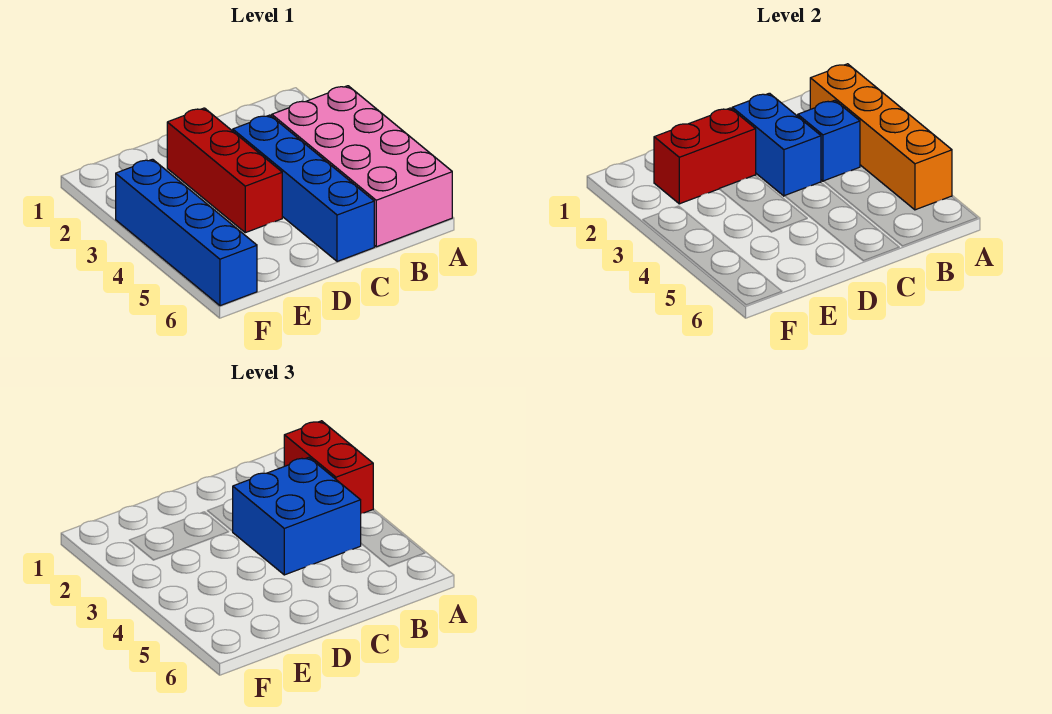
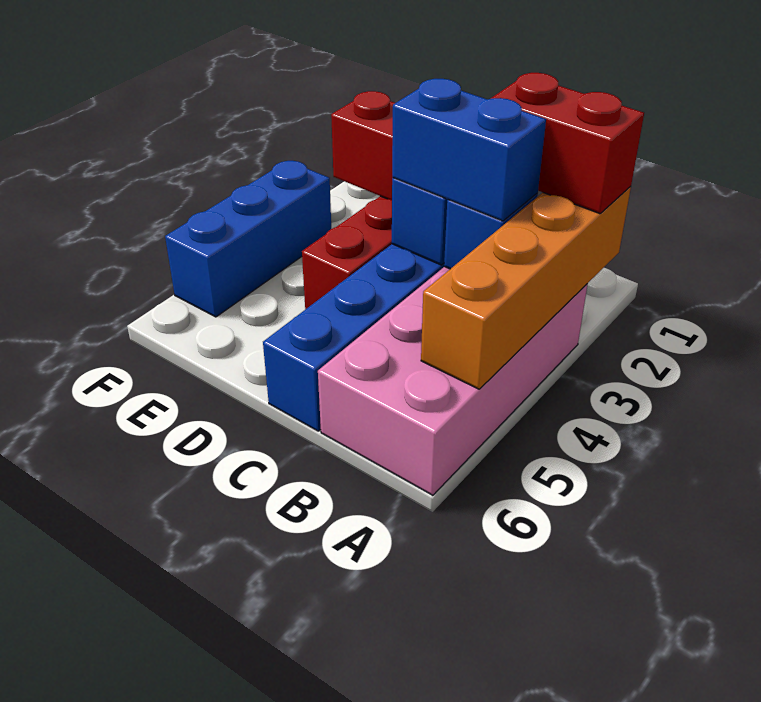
red brick A2:A3 level 3 -> red brick A2:B2 level 3
blue brick B3:C4 level 3 -> blue brick B3:C3 level 3
blue brick F3:F6 level 1 -> blue brick F3:F5 level 1

